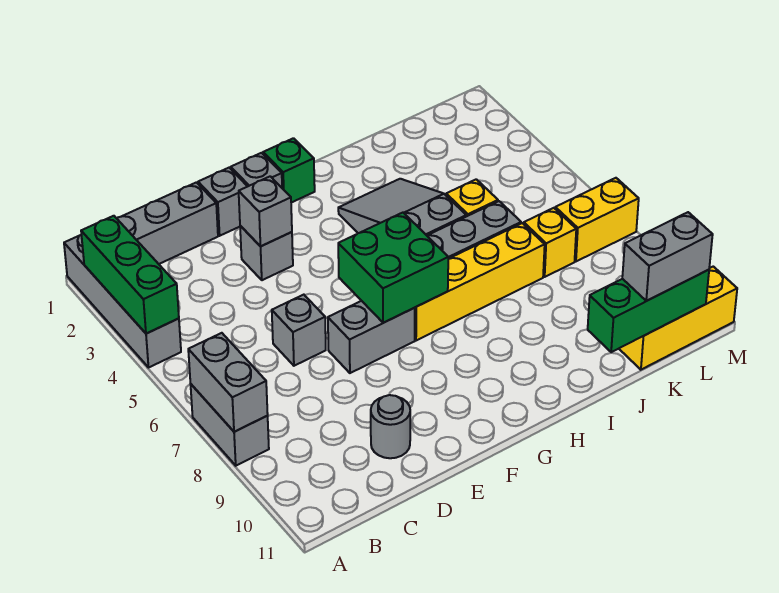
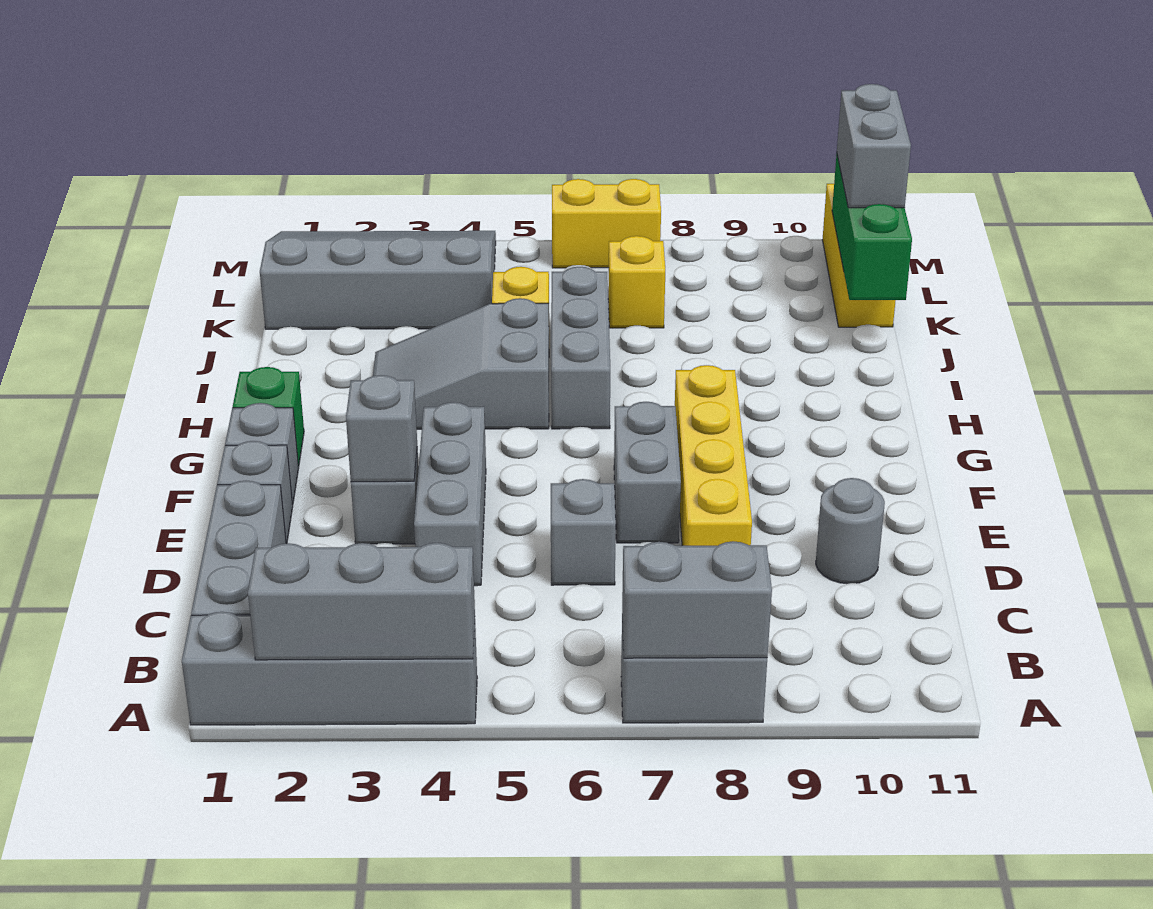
green brick A2:A4 level 2 -> grey brick A2:A4 level 2
none -> grey brick D4:F4 level 1
green brick F6:G7 level 2 -> none
yellow brick G7:J7 level 1 -> yellow brick D8:G8 level 1
none -> grey slope K1:M4 level 1 top K
yellow brick L7:M7 level 1 -> yellow brick M6:M7 level 1

